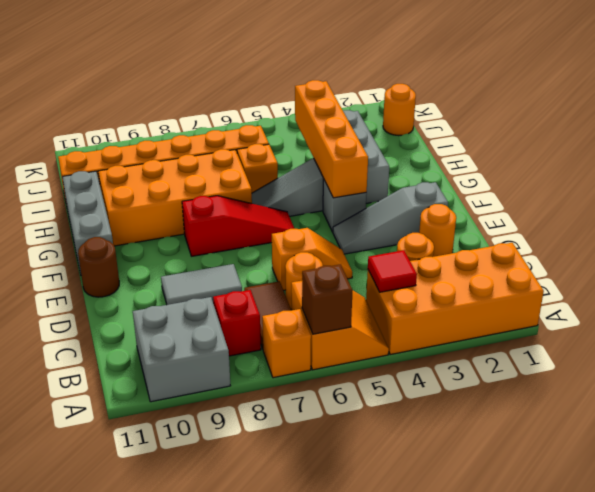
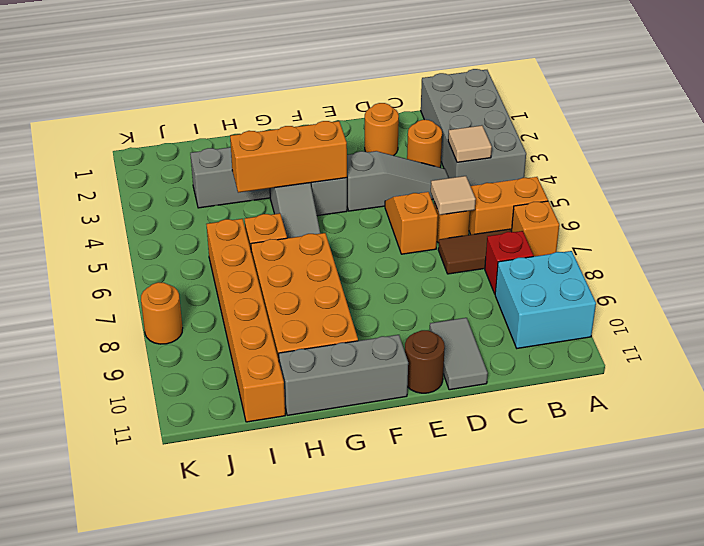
orange brick A1:B4 level 1 -> grey brick A1:B4 level 1
brown brick A6 level 2 -> none
grey brick A9:B10 level 1 -> cyan brick A9:B10 level 1
red tile B4 level 2 -> tan tile B4 level 2
none -> tan tile C6 level 2
grey tile D8:D9 level 1 -> grey tile D10:D11 level 1
grey slope E2:E4 level 1 top 2 -> grey slope C4:E4 level 1 top E
orange brick F4:I4 level 2 -> orange brick F4:H4 level 2
red slope F6:F8 level 1 top 8 -> none
orange round brick J1 level 1 -> orange round brick K8 level 1

